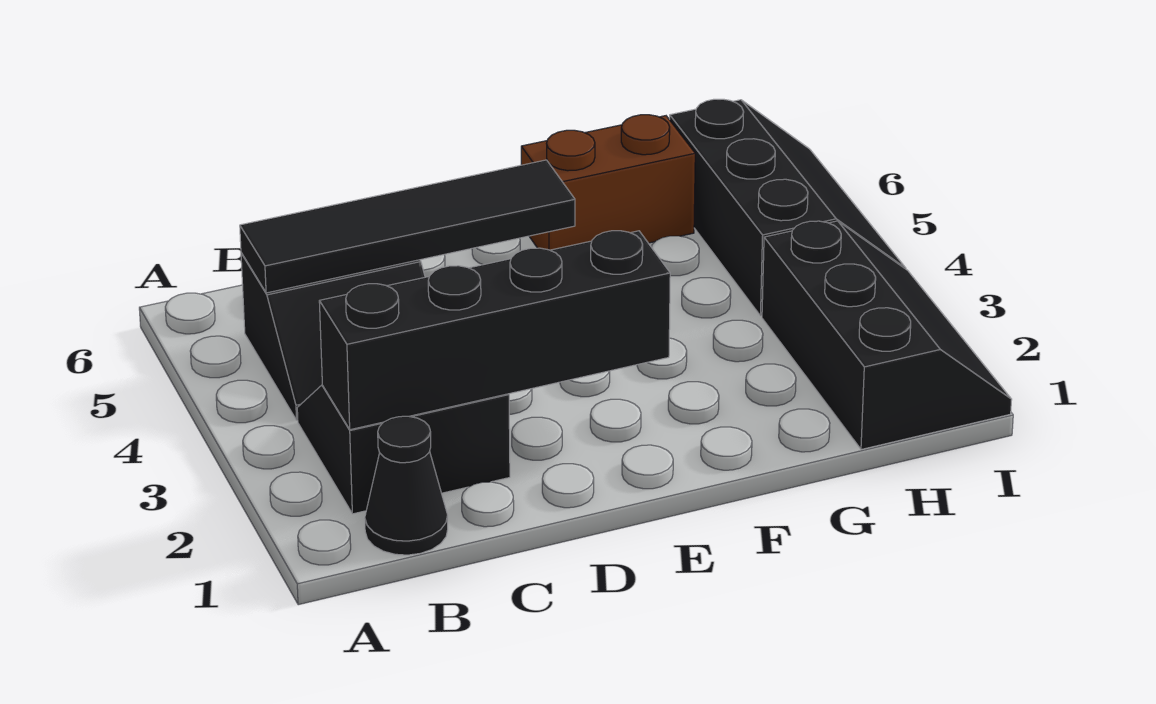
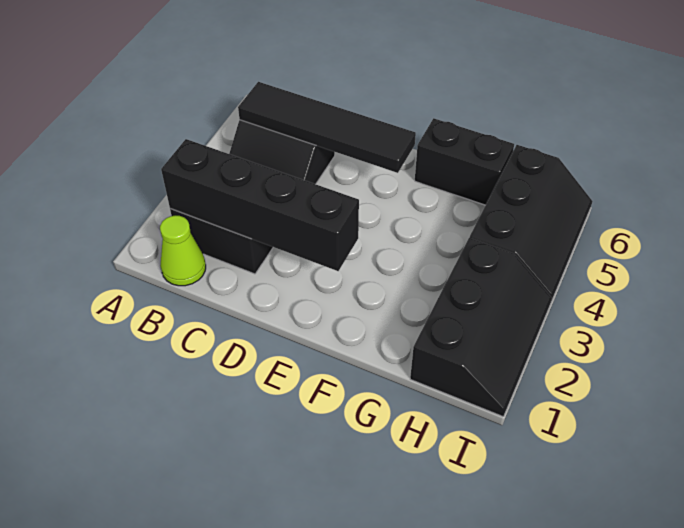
black cone B1 level 1 -> lime cone B1 level 1
brown brick F6:G6 level 1 -> black brick F6:G6 level 1

